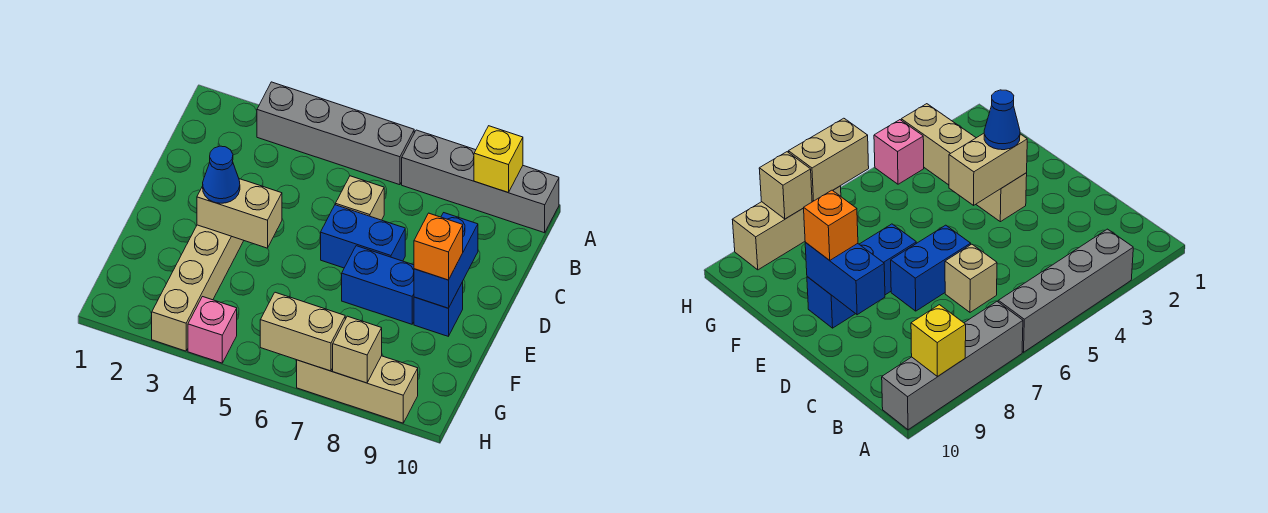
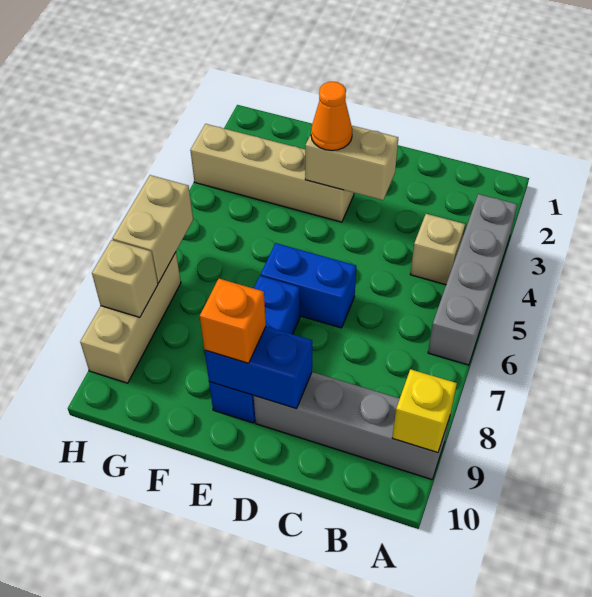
grey brick A7:A10 level 1 -> grey brick A9:D9 level 1
tan brick C6 level 1 -> tan brick B4 level 1
blue brick D6:D7 level 1 -> blue brick D6:E6 level 1
tan brick E3:E4 level 2 -> tan brick D3:E3 level 2
blue cone E3 level 3 -> orange cone E3 level 3
pink brick H4 level 1 -> none

